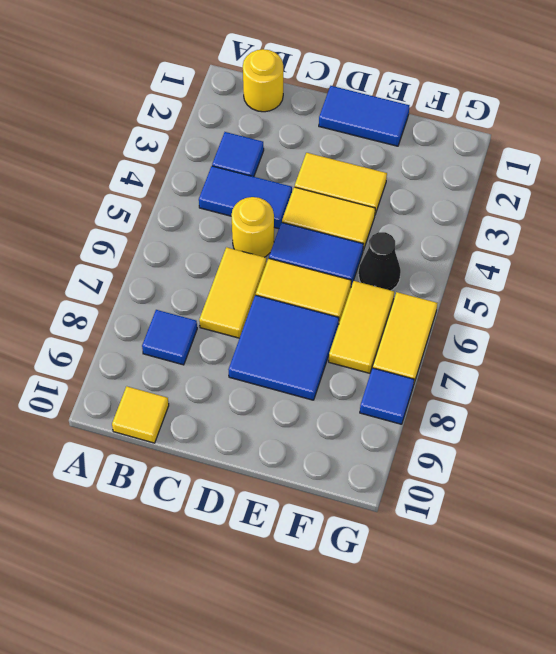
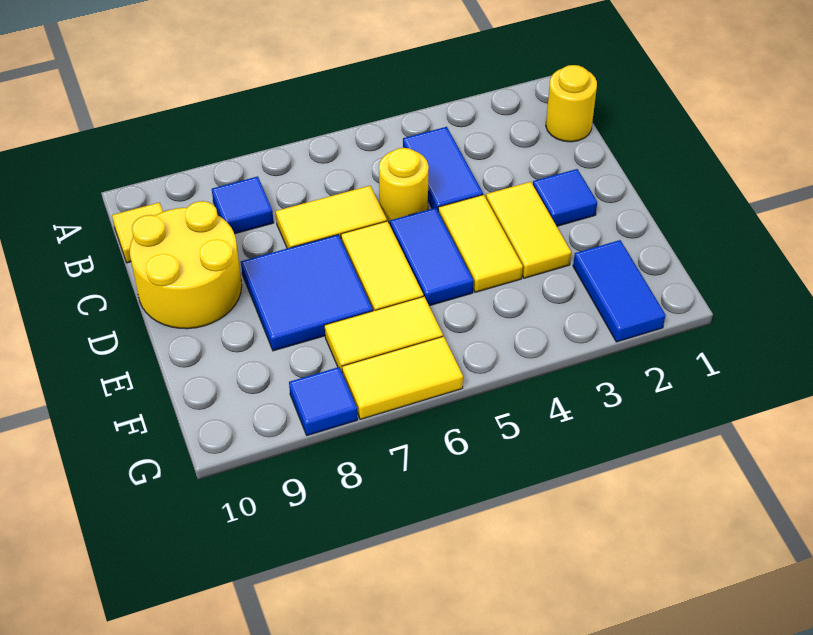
blue tile B3 level 1 -> blue tile D2 level 1
none -> yellow round brick C9:D10 level 1
blue tile D1:E1 level 1 -> blue tile F2:G2 level 1
black cone F5 level 1 -> none

